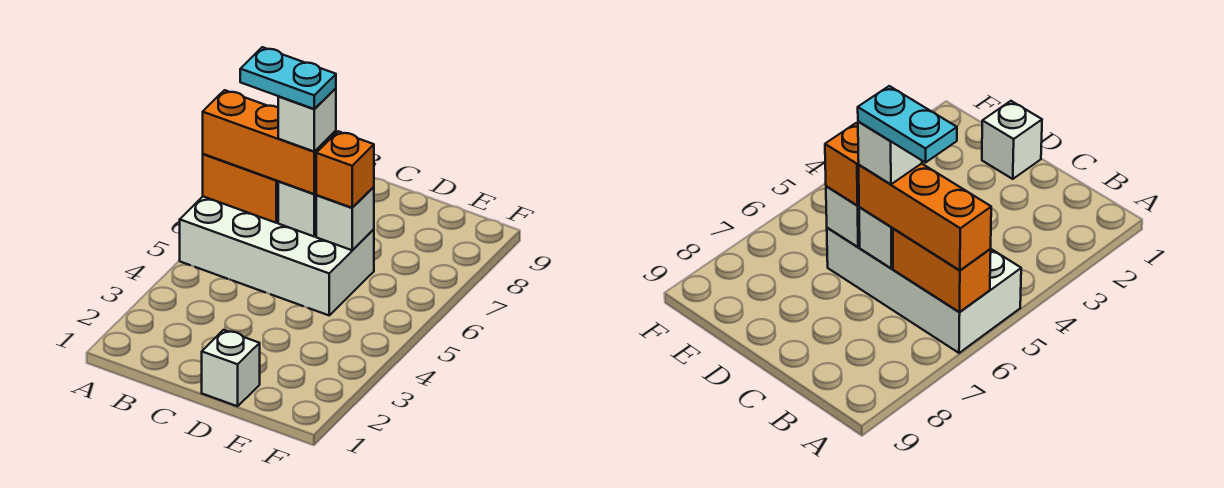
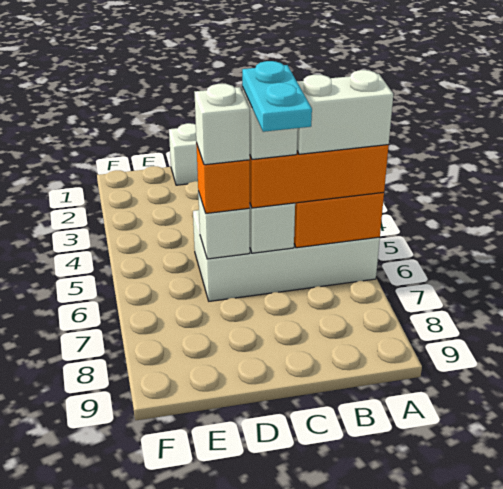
none -> white brick A6:B6 level 4
cyan plate B6:C6 level 5 -> cyan plate C6:C7 level 5
none -> white brick D6 level 4

